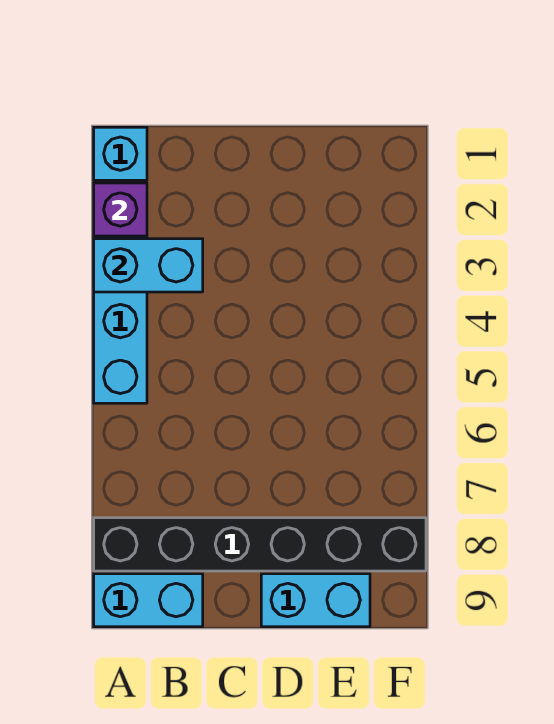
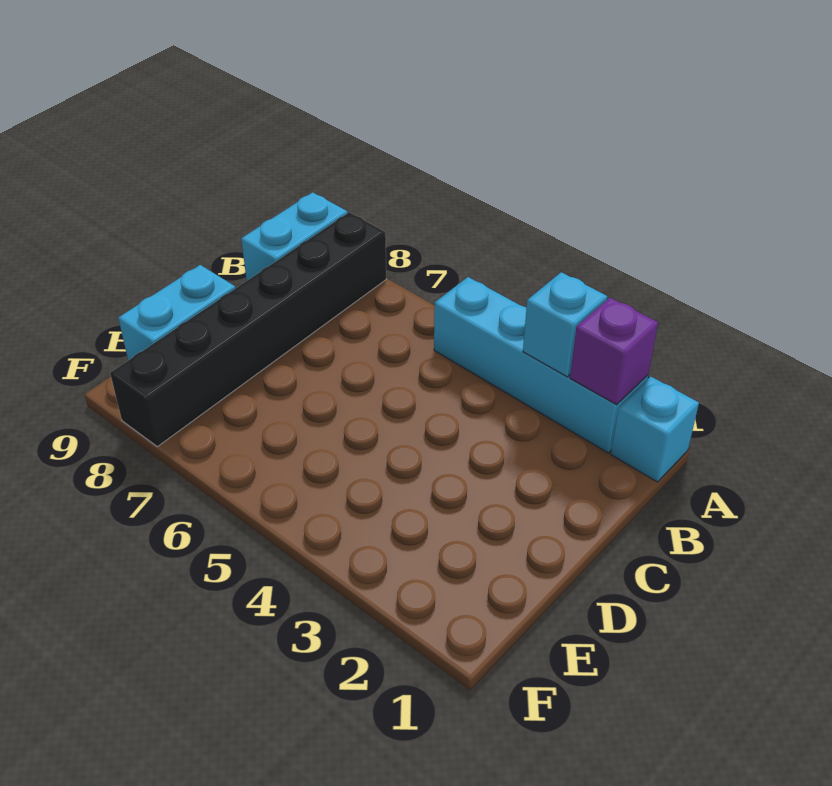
cyan brick A3:B3 level 2 -> cyan brick A3 level 2

